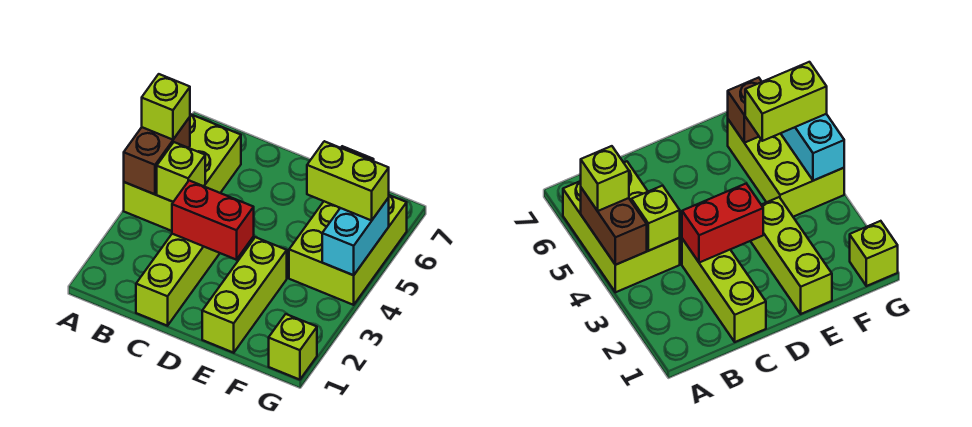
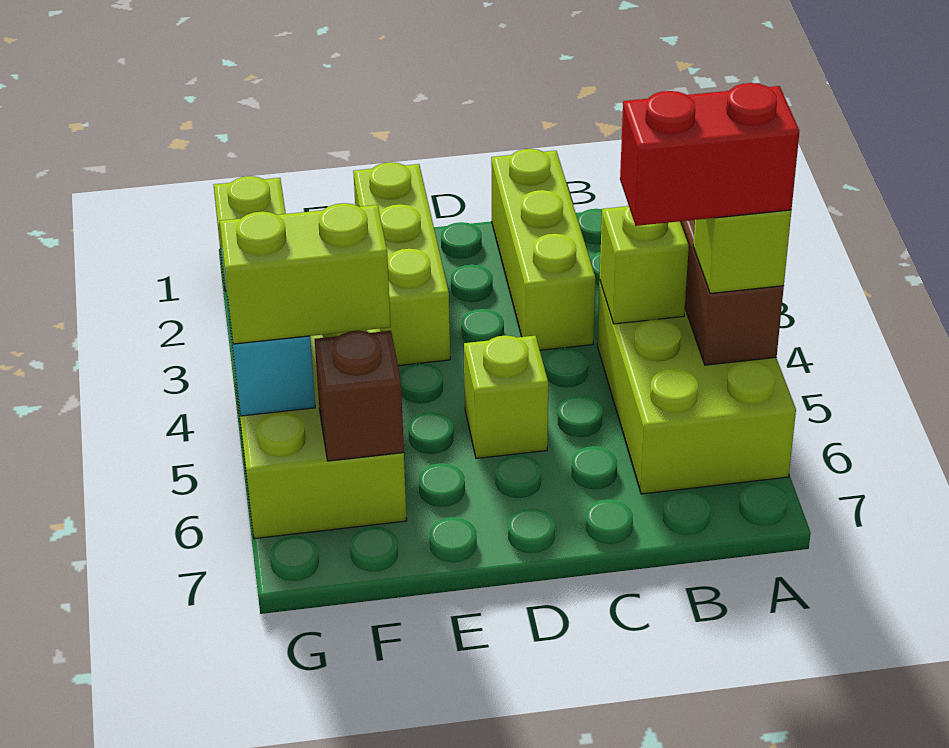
red brick C3:D3 level 2 -> red brick A5:B5 level 4
none -> lime brick D5 level 1

